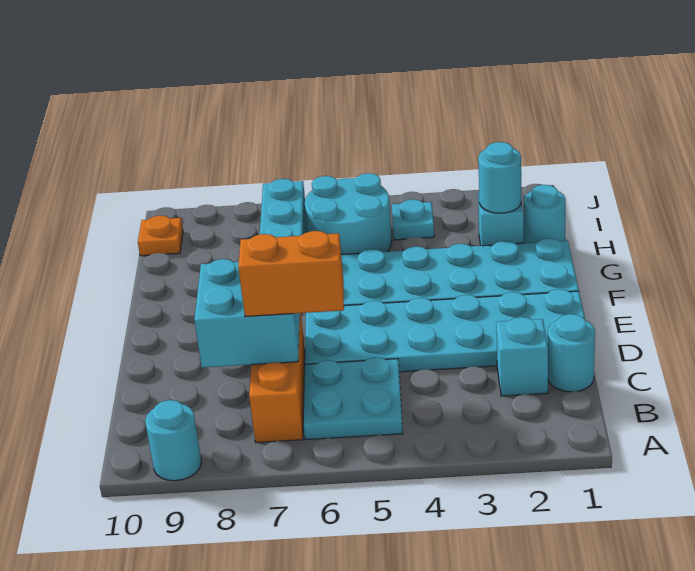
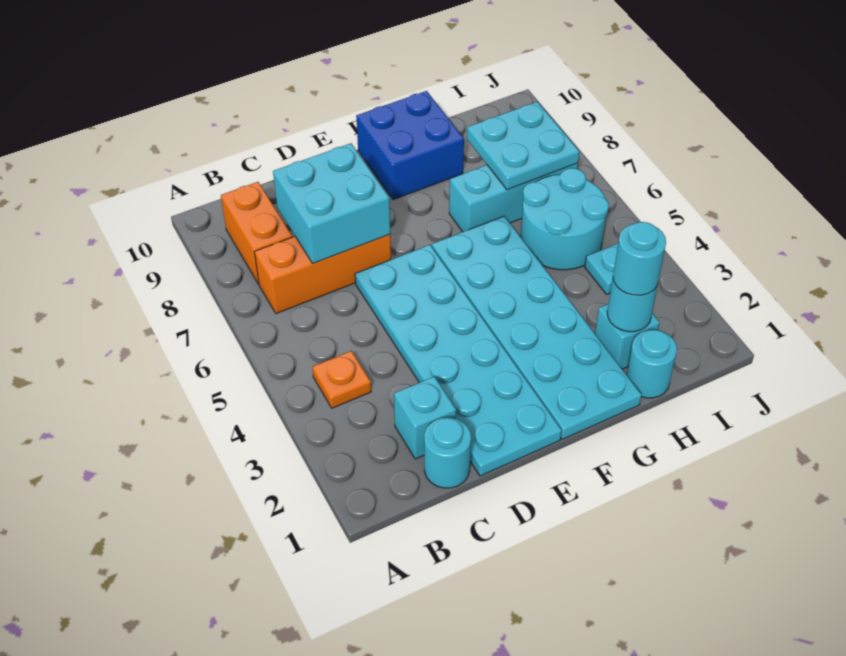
cyan round brick A9 level 1 -> cyan round brick H2 level 3
cyan plate B5:C6 level 1 -> cyan plate H7:I8 level 2
orange brick C6:C7 level 3 -> orange brick B8:B9 level 1
none -> blue brick F9:G10 level 1
orange plate I10 level 1 -> orange plate B4 level 1

